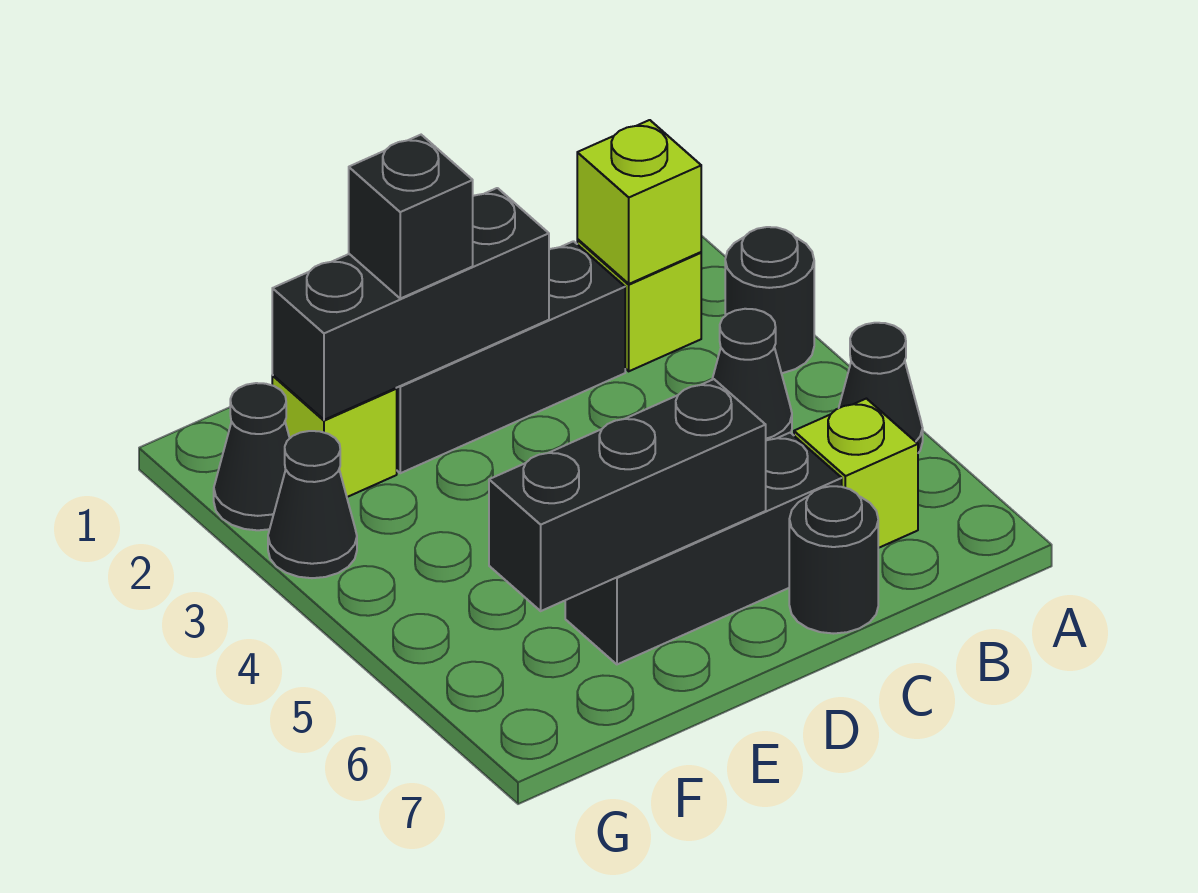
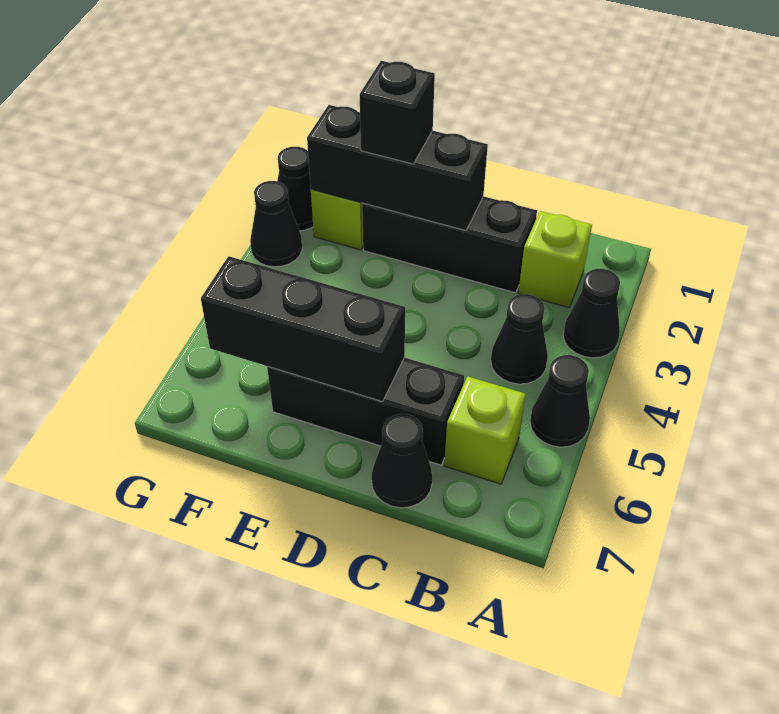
black round brick A3 level 1 -> black cone A3 level 1
lime brick B2 level 2 -> none
black round brick C7 level 1 -> black cone C7 level 1

